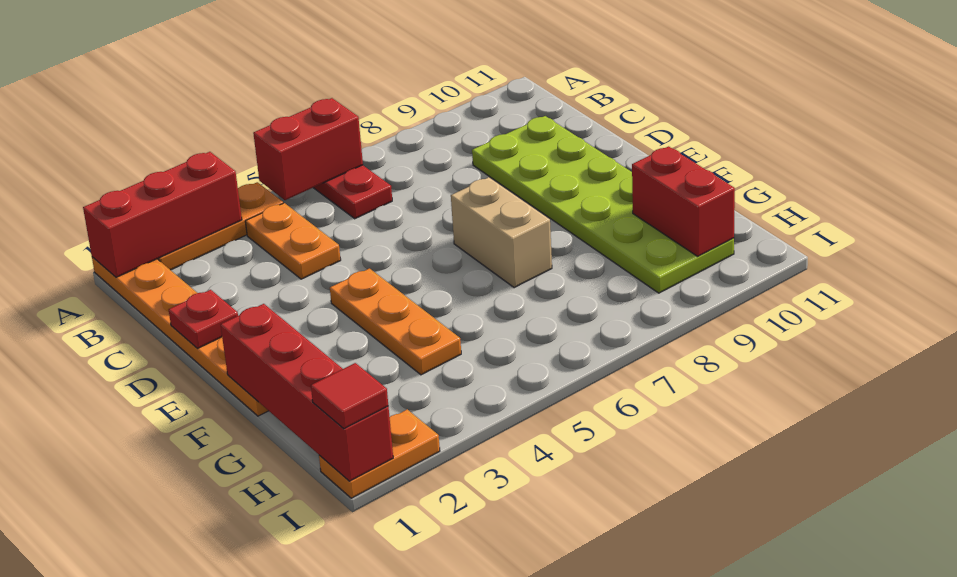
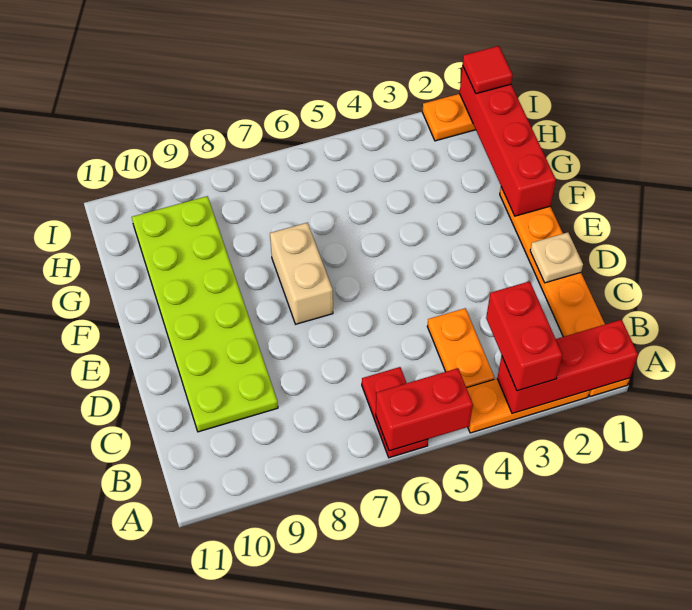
red plate D1 level 2 -> tan plate D1 level 2
orange plate E4:G4 level 1 -> none
red brick G10:H10 level 2 -> red brick A3:B3 level 3

